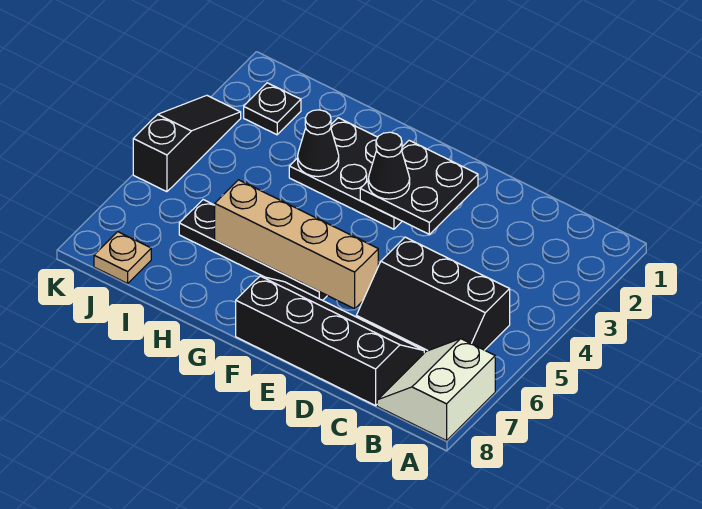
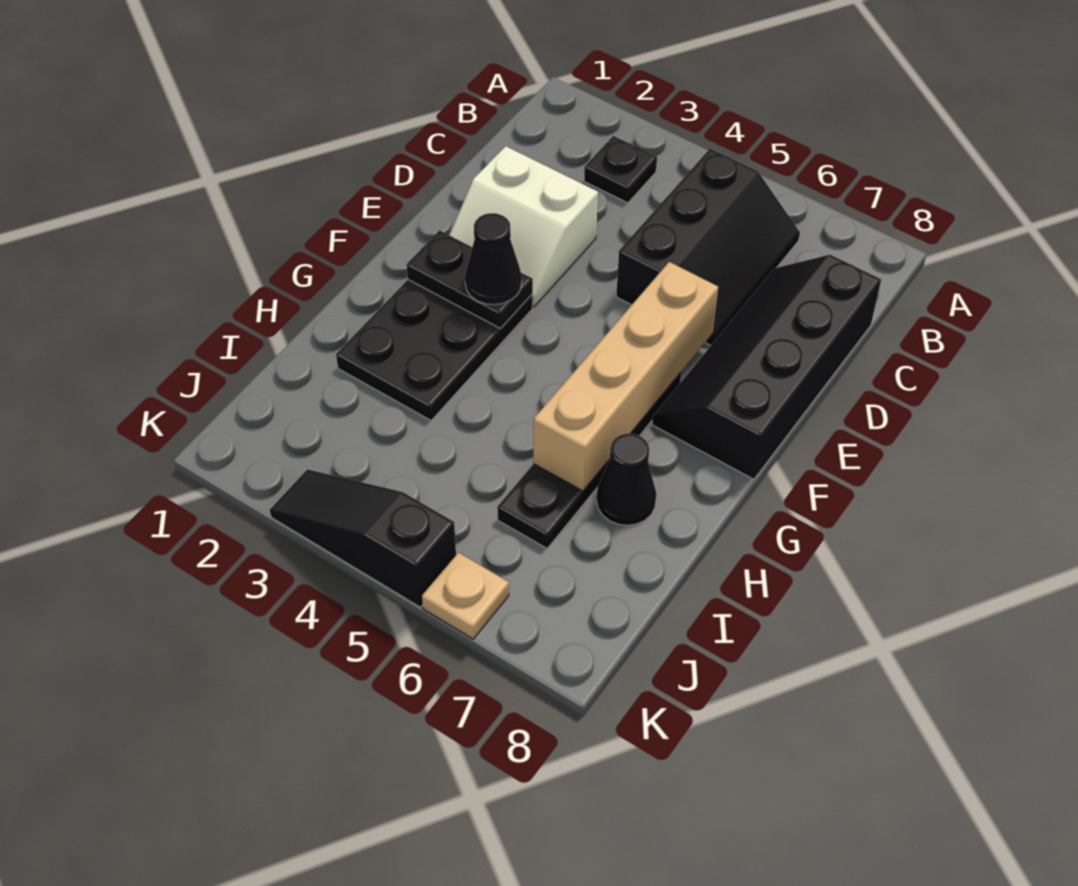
white slope A7:B8 level 1 top A -> white slope D2:E3 level 1 top D
black plate E2:F3 level 2 -> black plate F2:F3 level 2
black cone H3 level 2 -> black cone H7 level 1
black plate J2 level 1 -> black plate B3 level 1
tan plate J8 level 1 -> tan plate K6 level 1

